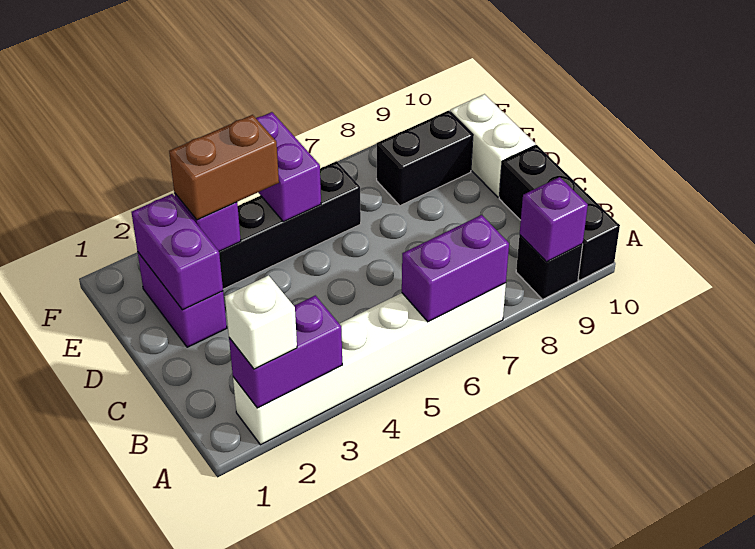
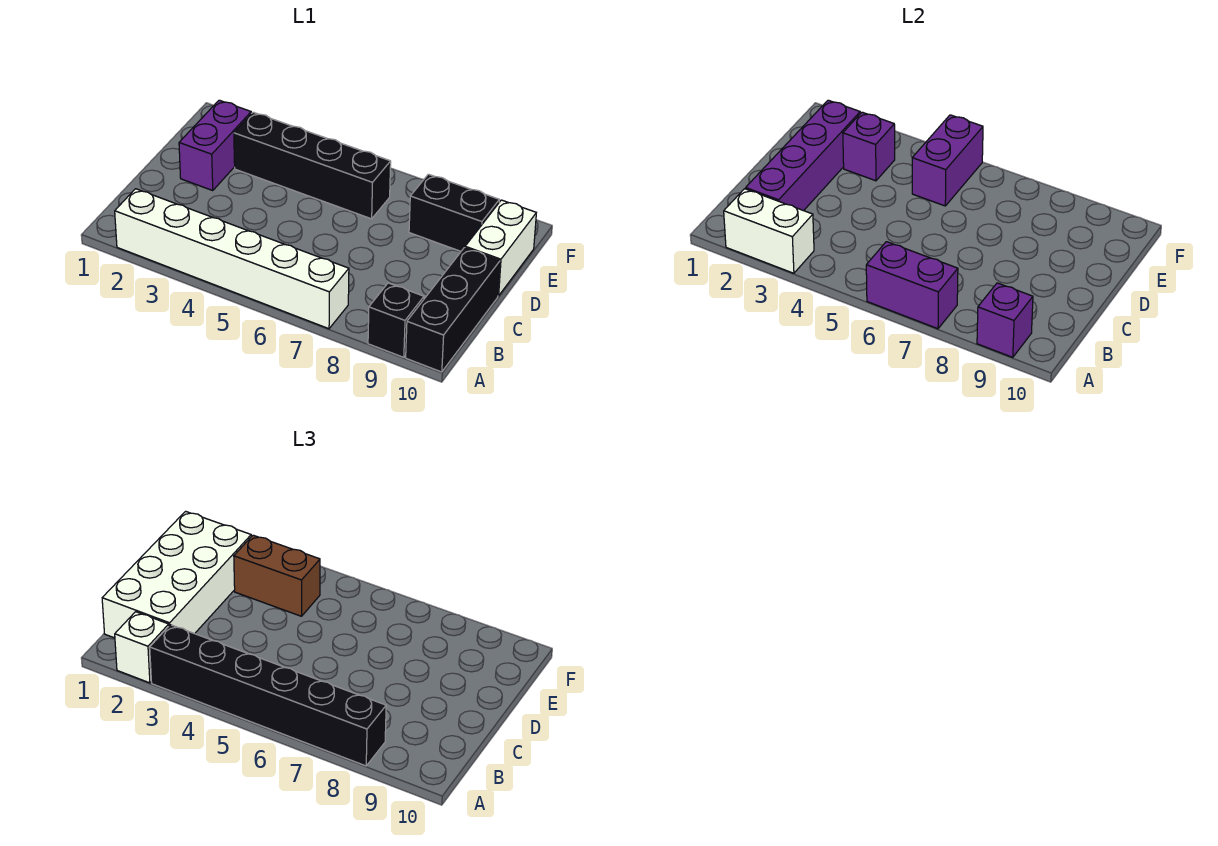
purple brick A2:A3 level 2 -> white brick A2:A3 level 2
none -> black brick A3:A8 level 3
none -> white brick B1:E2 level 3
purple brick D2:E2 level 2 -> purple brick B2:E2 level 2

